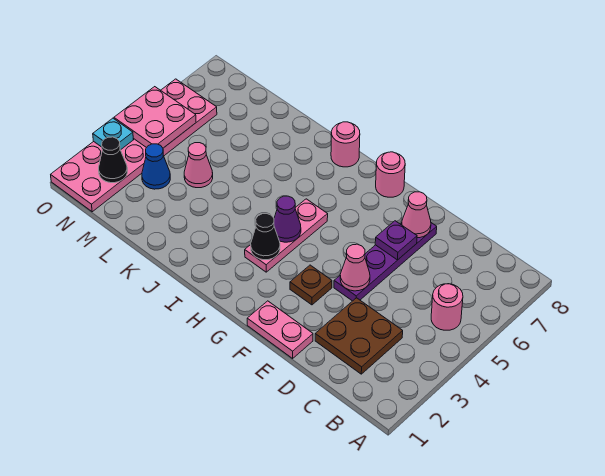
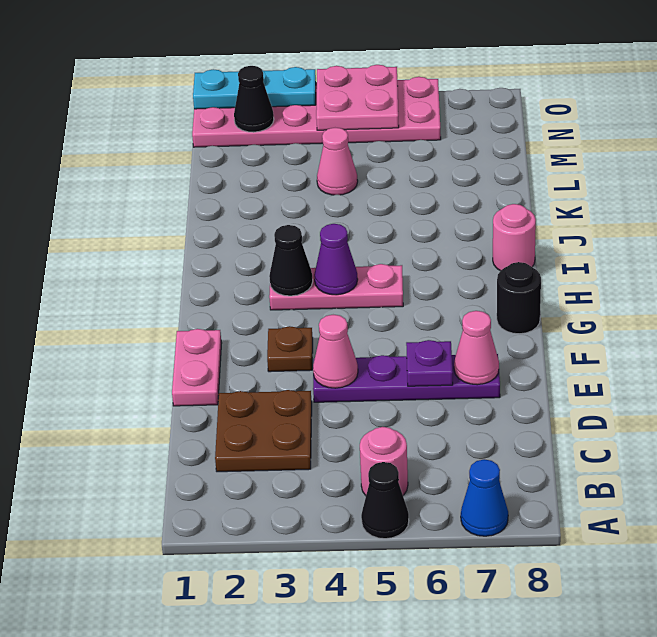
none -> black cone A5 level 1
pink round brick G8 level 1 -> black round brick G8 level 1
blue cone M3 level 1 -> blue cone A7 level 1
cyan plate O3 level 2 -> cyan plate O1:O3 level 2

